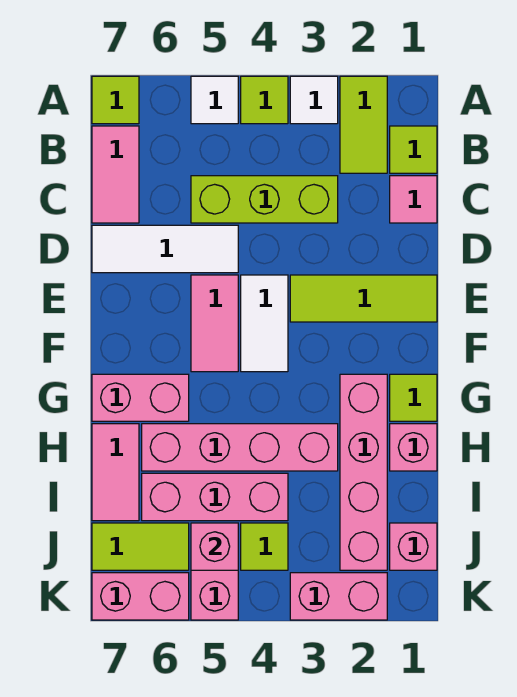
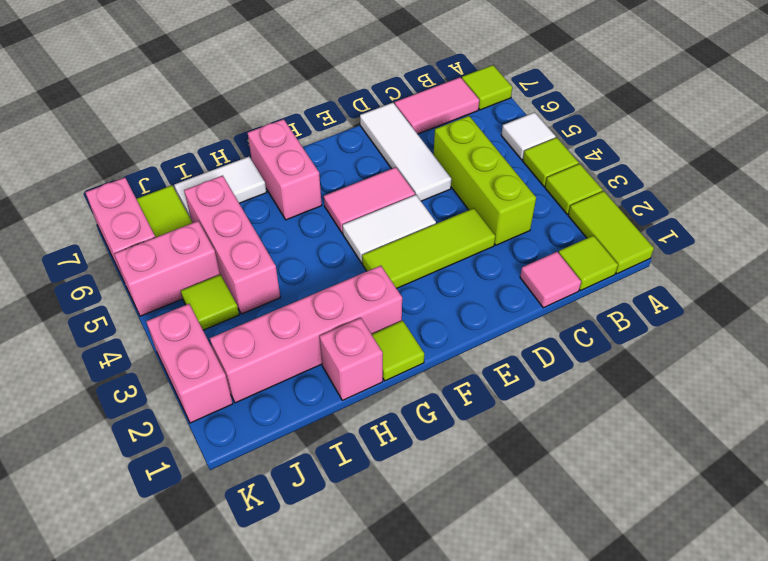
lime tile A2:B2 level 1 -> lime tile A1:A2 level 1
white tile A3 level 1 -> lime tile A3 level 1
lime tile E1:E3 level 1 -> lime tile D3:F3 level 1
pink brick H3:H6 level 1 -> none
pink tile H7:I7 level 1 -> white tile H7:I7 level 1
pink brick J1 level 1 -> none
pink brick J5 level 2 -> none

